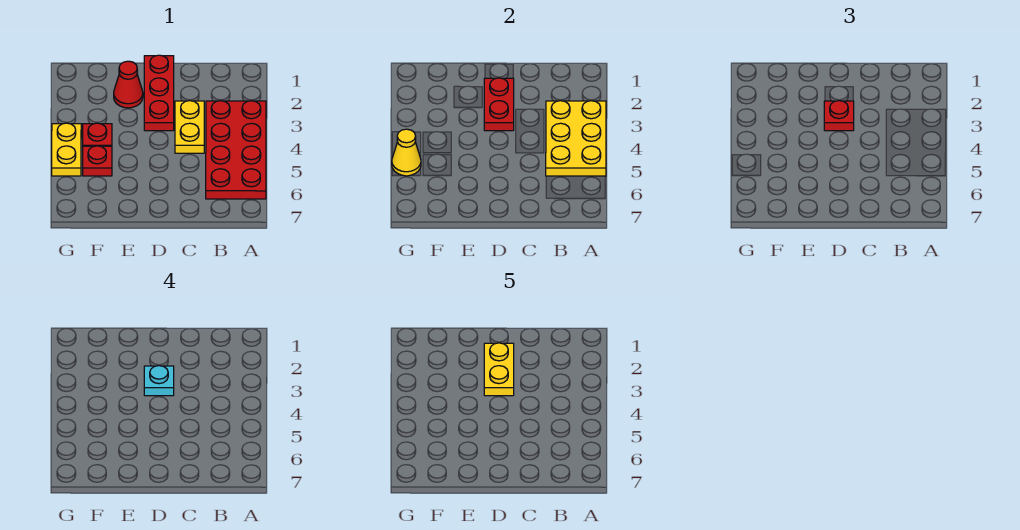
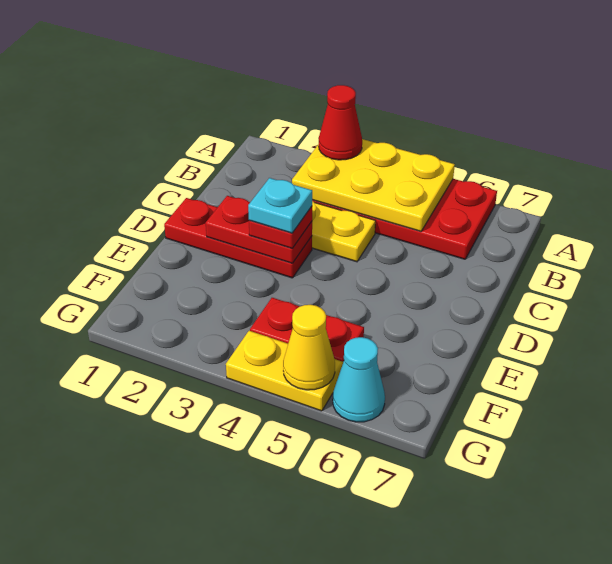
yellow plate D2:D3 level 5 -> none
red cone E2 level 1 -> red cone A3 level 3
none -> cyan cone G6 level 1

